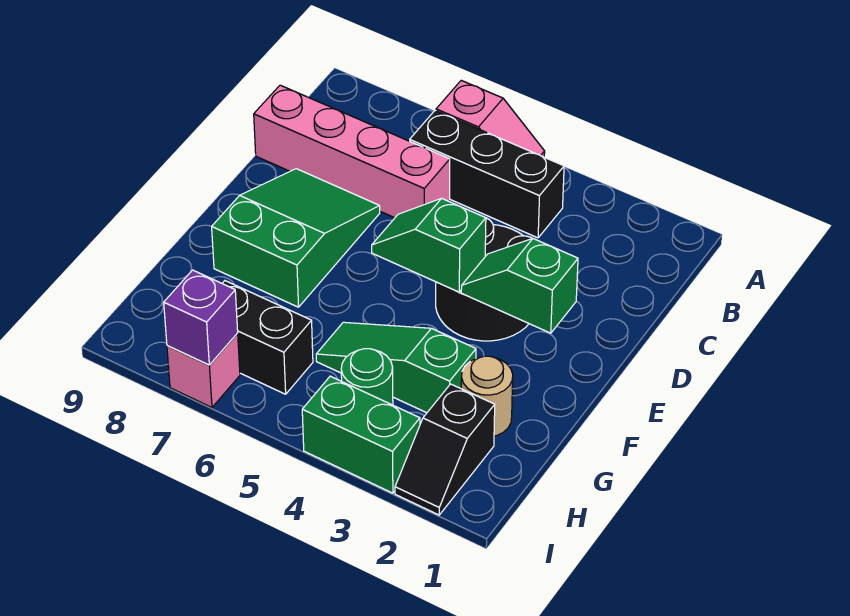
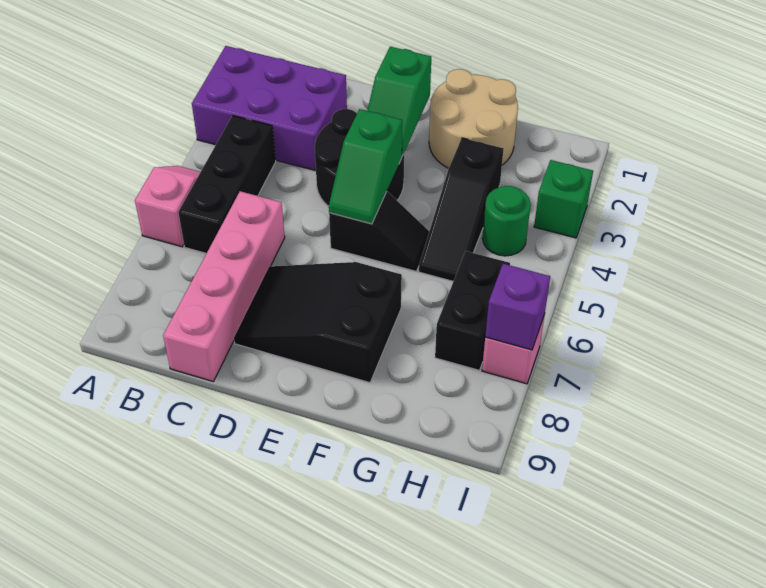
none -> purple brick A2:C3 level 1
green slope D7:F8 level 1 top F -> black slope D7:F8 level 1 top F
tan round brick G2 level 1 -> tan round brick F1:G2 level 1
green slope G3:G5 level 1 top 3 -> black slope G3:G5 level 1 top 3
black slope H2:I2 level 1 top H -> black slope E5:F5 level 1 top E
green brick I3:I4 level 1 -> green brick I3 level 1

